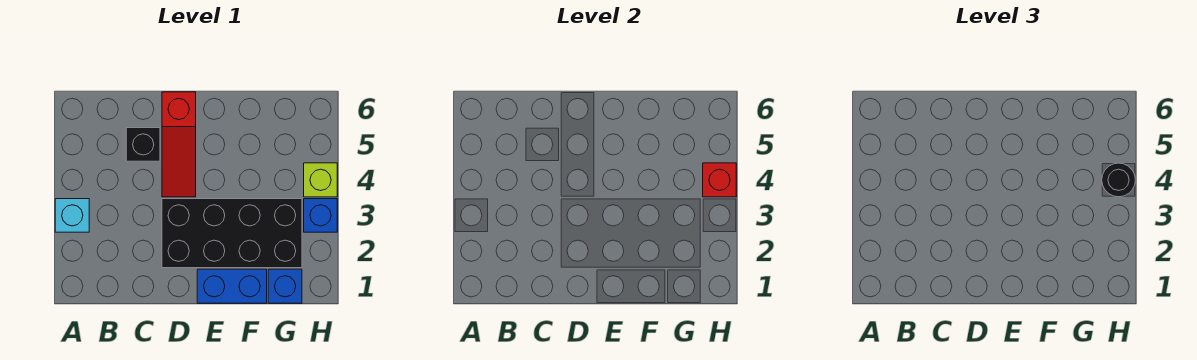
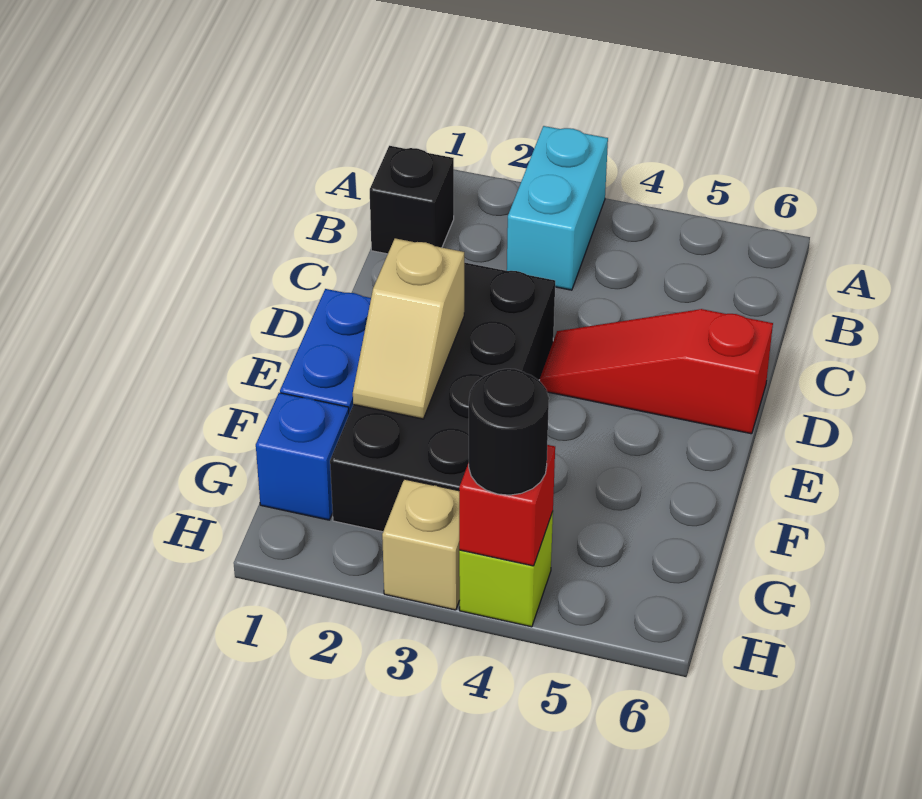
cyan brick A3 level 1 -> cyan brick A3:B3 level 1
black brick C5 level 1 -> black brick B1 level 1
none -> tan slope E2:F2 level 2 top E
blue brick H3 level 1 -> tan brick H3 level 1

